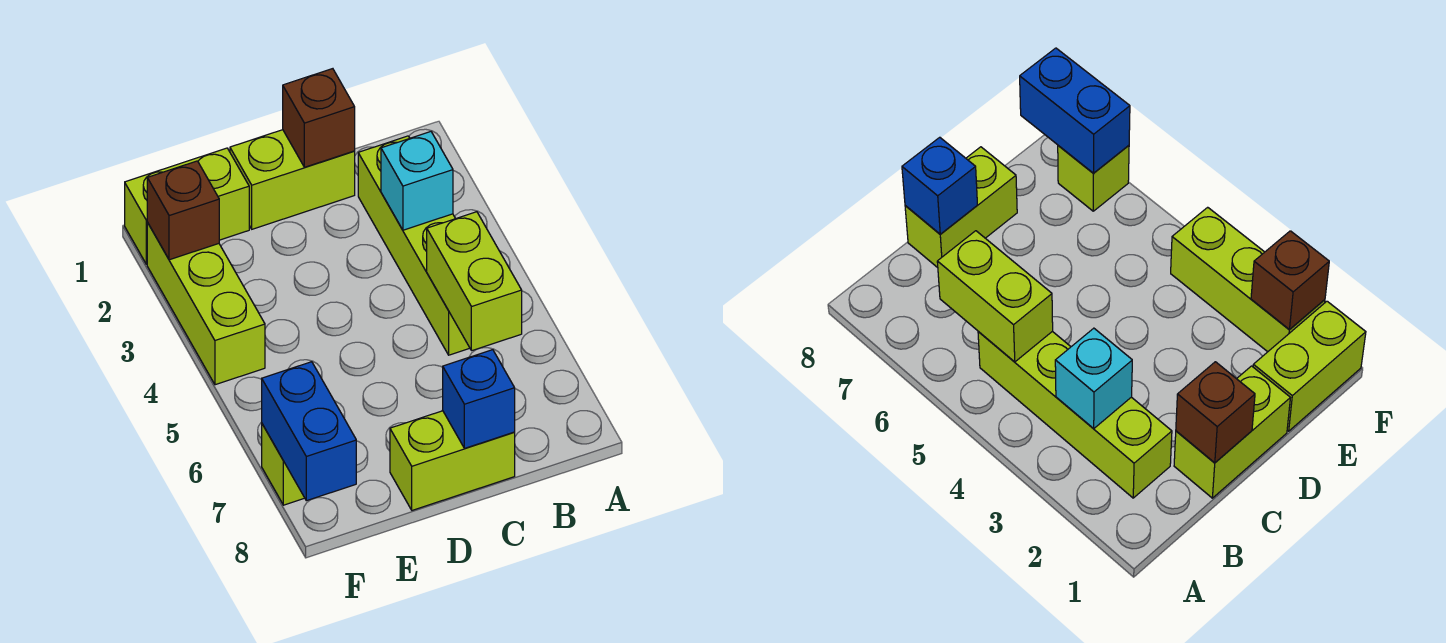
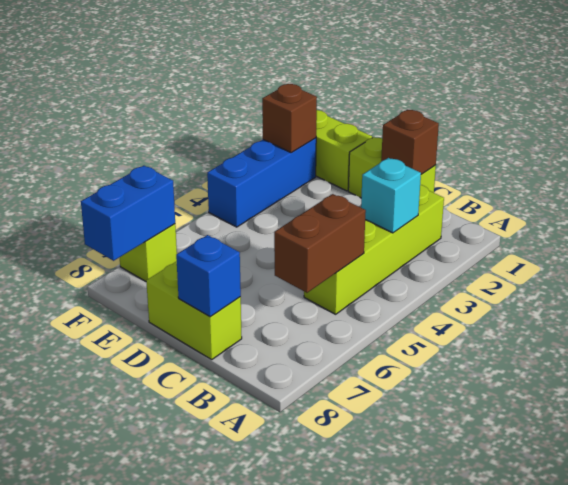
lime brick B5:B6 level 2 -> brown brick B5:B6 level 2
lime brick F2:F4 level 1 -> blue brick F2:F4 level 1

